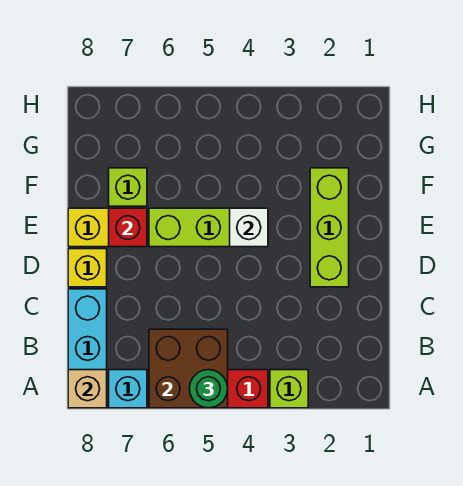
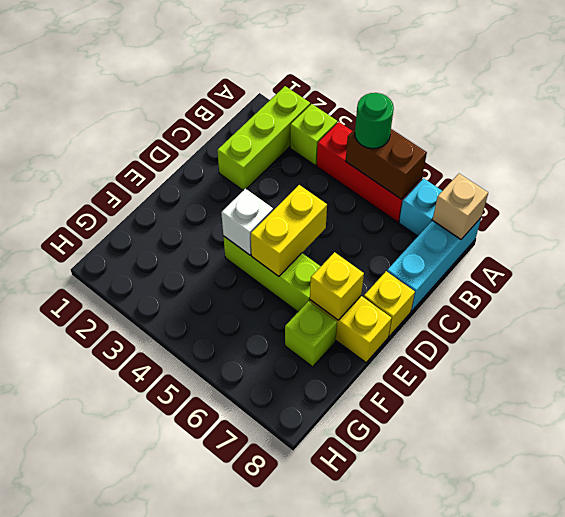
brown brick A5:B6 level 2 -> brown brick A5:A6 level 2
lime brick D2:F2 level 1 -> lime brick A2:C2 level 1
none -> yellow brick D5:E5 level 2
red brick E7 level 2 -> yellow brick E7 level 2

